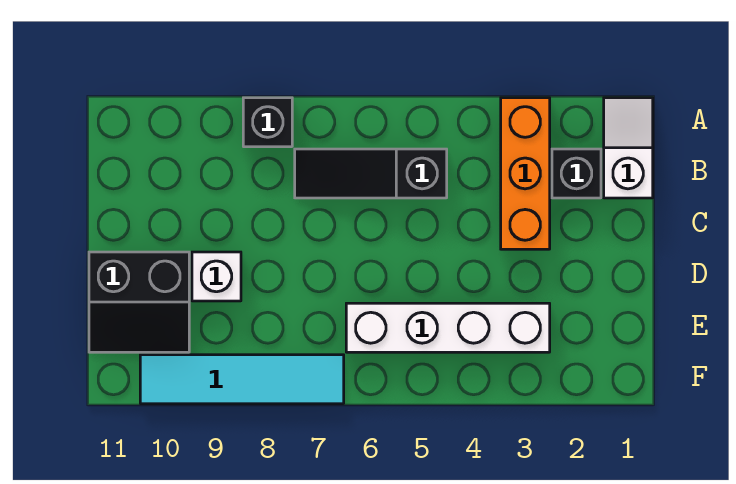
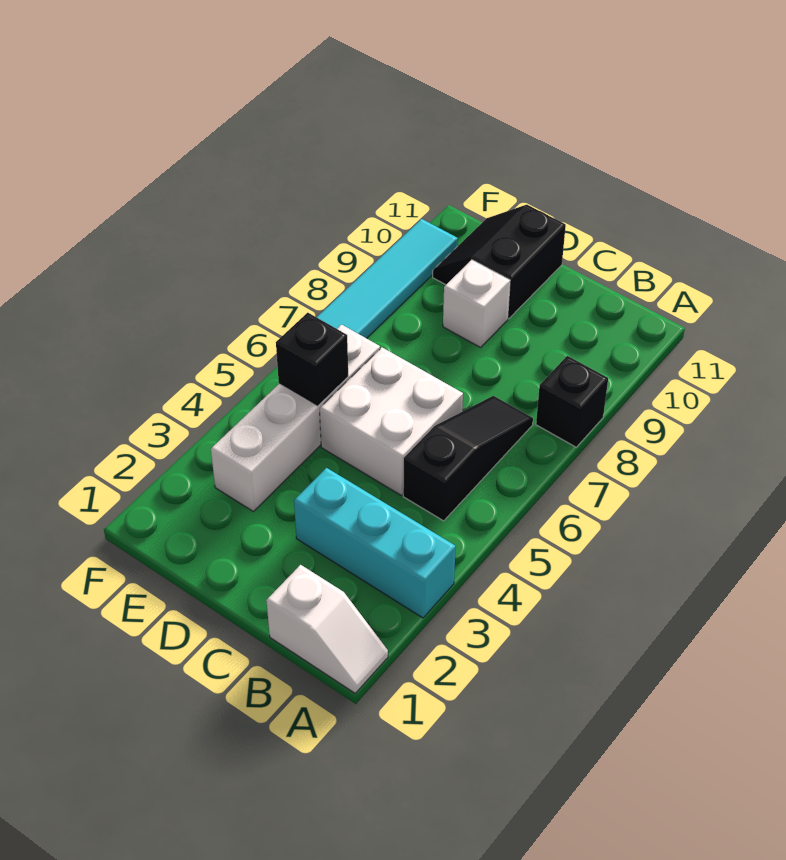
orange brick A3:C3 level 1 -> cyan brick A3:C3 level 1
black brick B2 level 1 -> black brick E5 level 2
none -> white brick C5:D6 level 1

